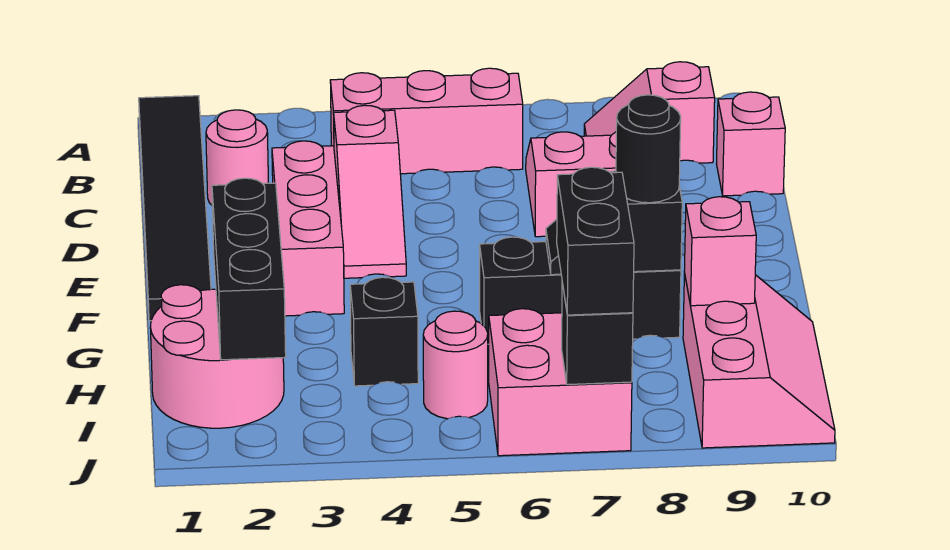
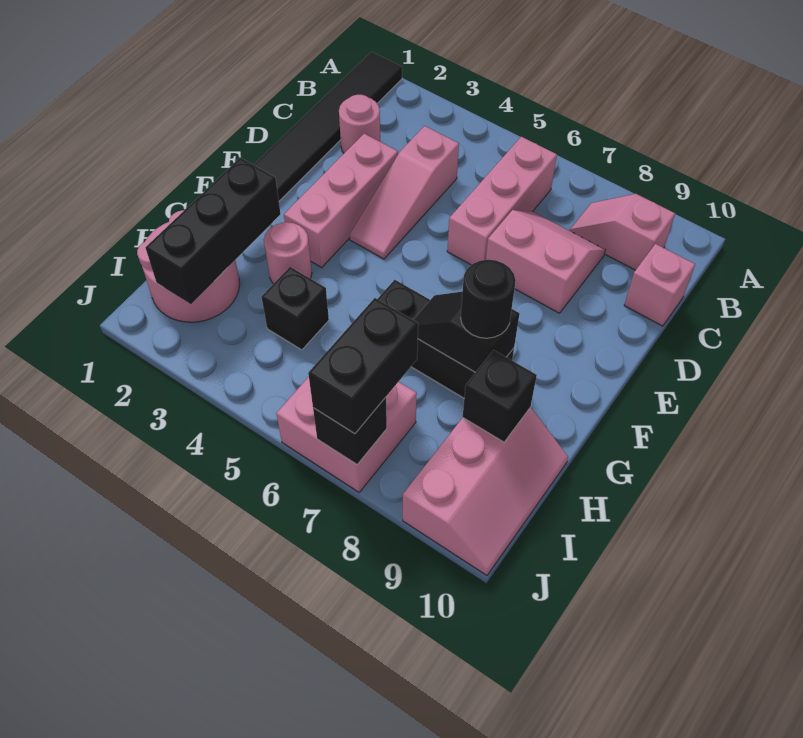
pink brick B4:B6 level 1 -> pink brick B6:D6 level 1
pink brick H9 level 2 -> black brick H9 level 2
pink round brick I5 level 1 -> pink round brick G3 level 1

